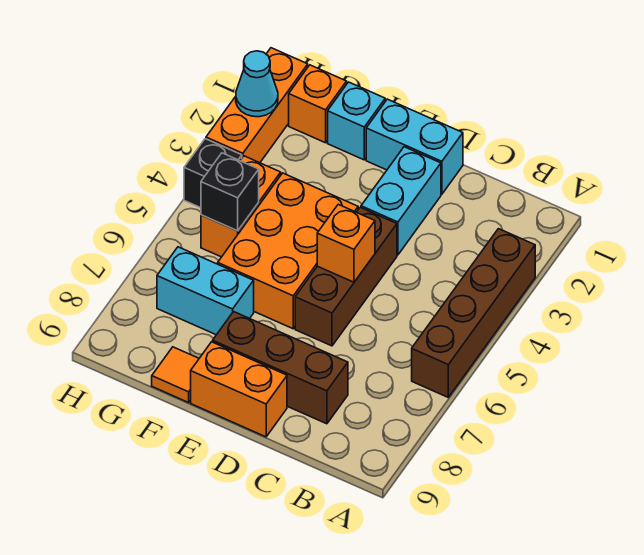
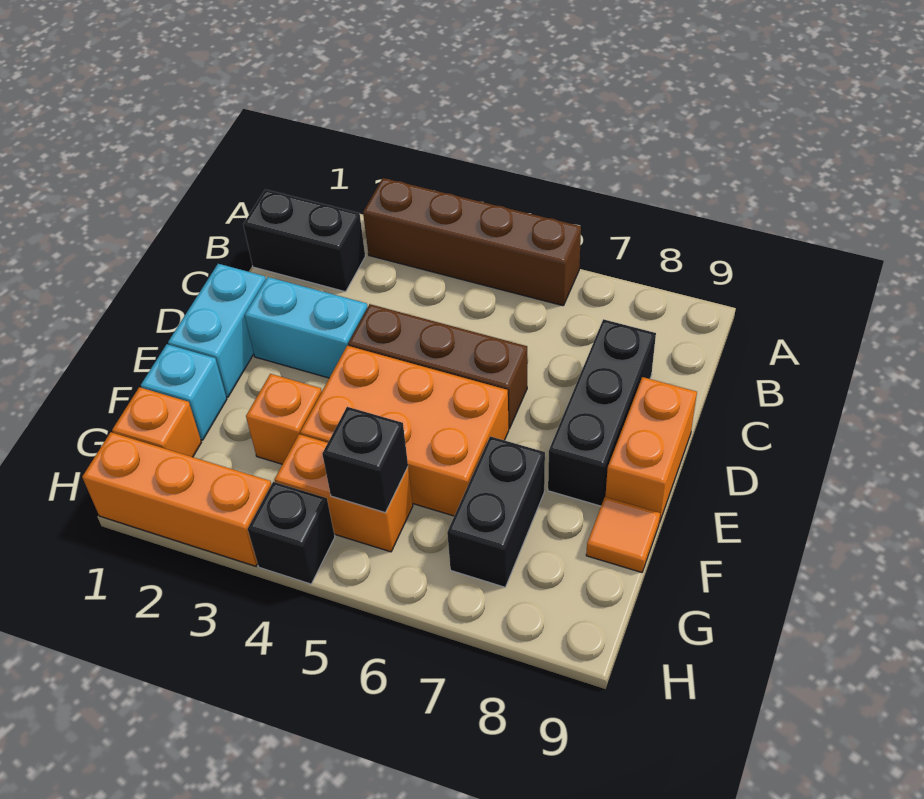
none -> black brick B1:B2 level 1
brown brick C8:E8 level 1 -> black brick C8:E8 level 1
orange brick D5 level 2 -> orange brick F3 level 1
cyan brick F7:G7 level 1 -> black brick F7:G7 level 1
cyan cone H2 level 2 -> none

